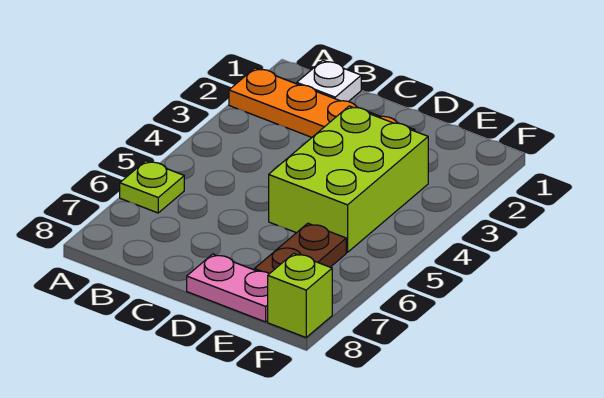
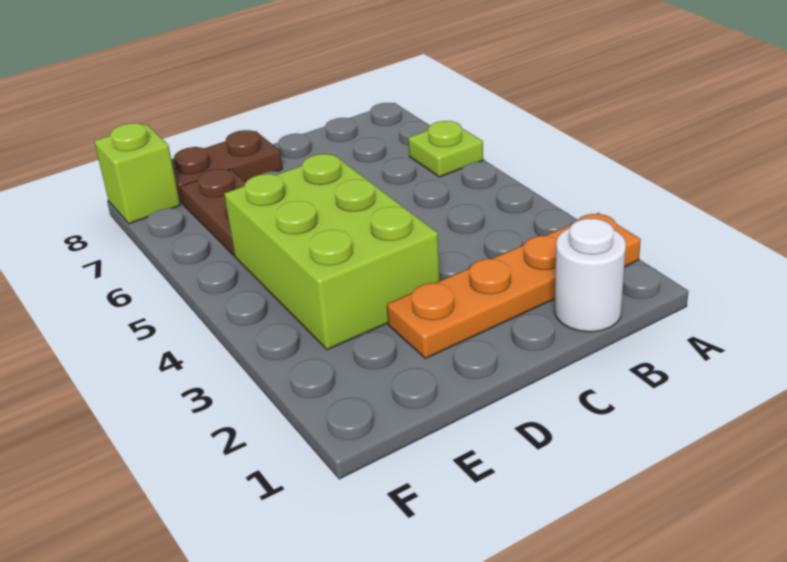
white plate B1 level 1 -> white round brick B1 level 1
pink plate D8:E8 level 1 -> brown plate D8:E8 level 1

